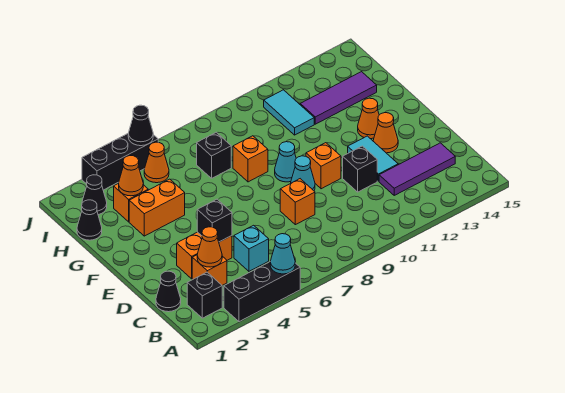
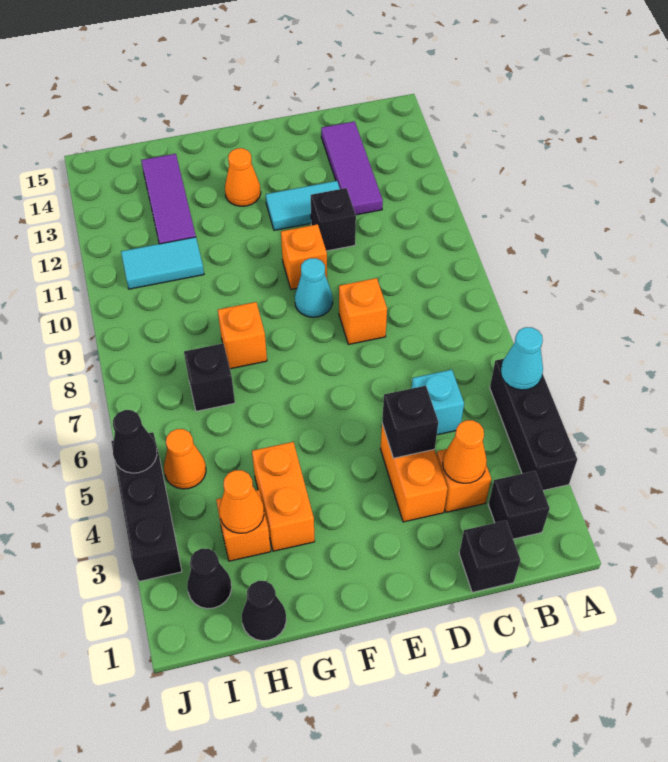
black cone C1 level 1 -> black brick C1 level 1
orange cone E13 level 1 -> none
cyan cone F9 level 1 -> none

